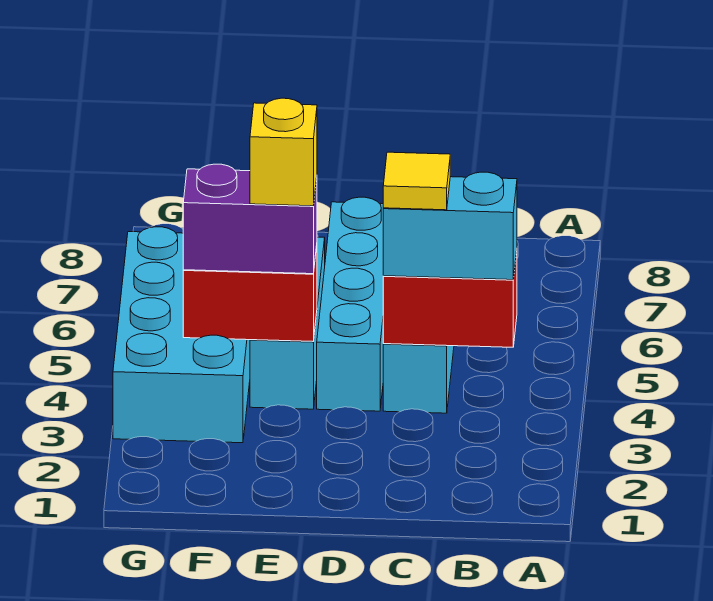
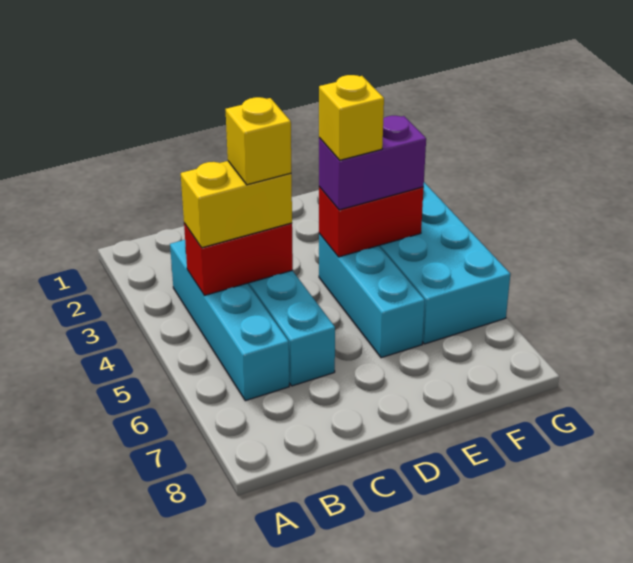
cyan brick B4:C4 level 3 -> yellow brick B4:C4 level 3
yellow tile C4 level 4 -> yellow brick C4 level 4
cyan brick D4:D7 level 1 -> cyan brick B3:B6 level 1

